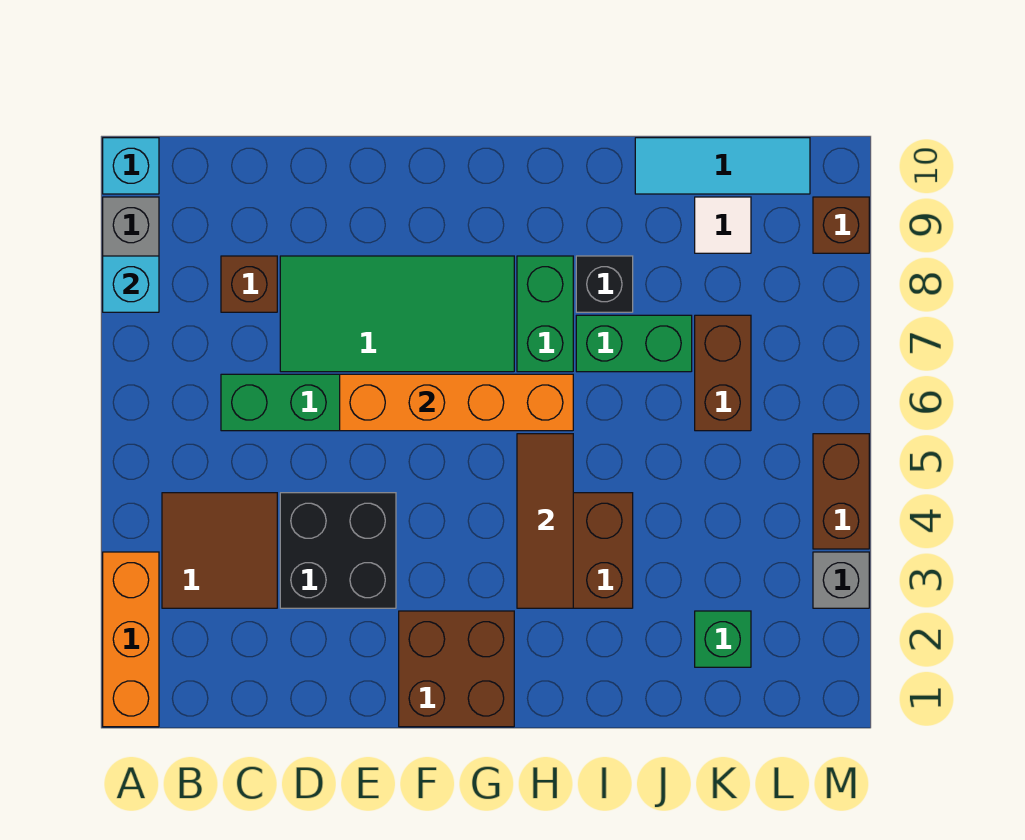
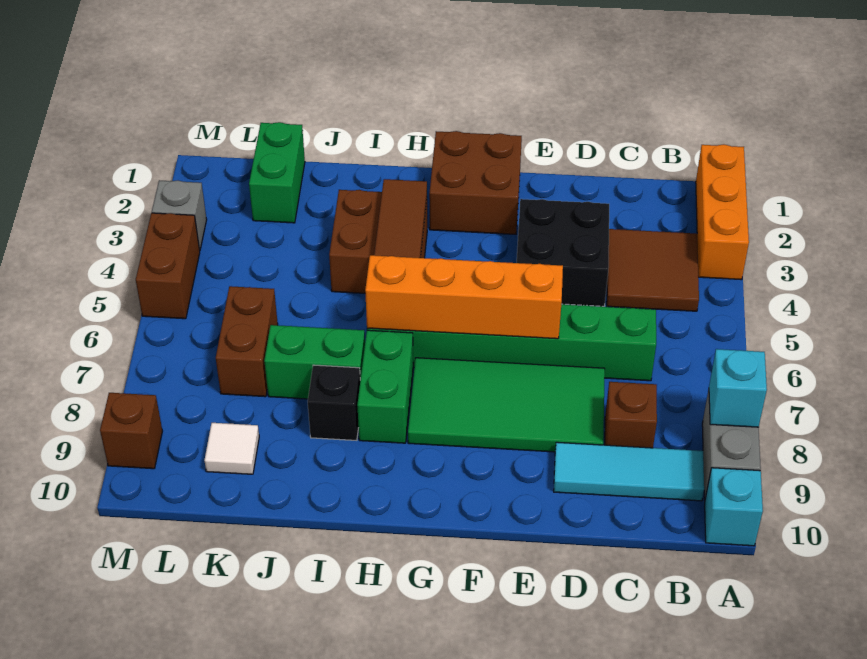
cyan tile J10:L10 level 1 -> cyan tile B9:D9 level 1
green brick K2 level 1 -> green brick K1:K2 level 1

